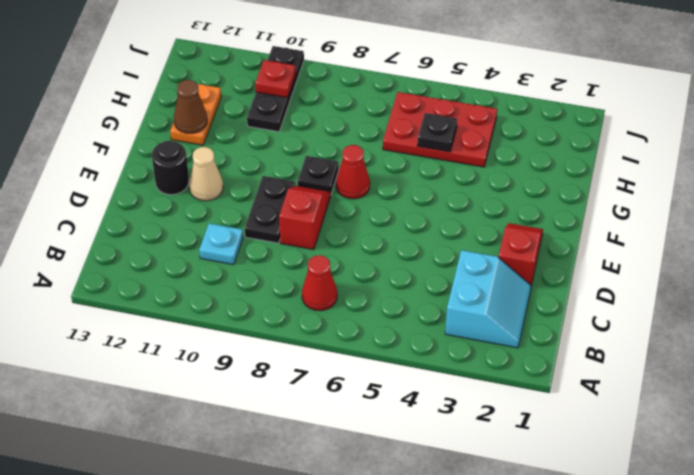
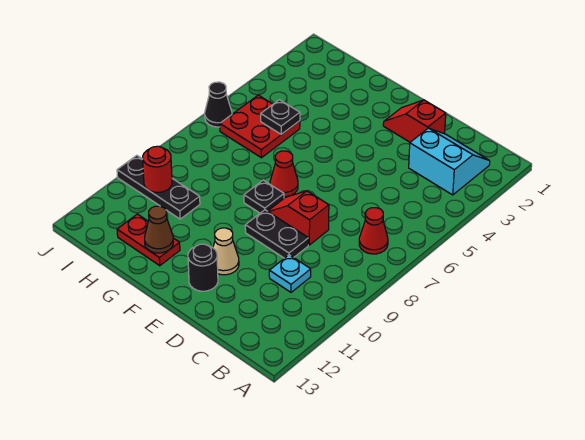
orange plate G12:H12 level 1 -> red plate G12:H12 level 1
red plate H4:I6 level 1 -> red plate H5:I6 level 1
red plate I10 level 2 -> red round brick I10 level 2
none -> black cone J6 level 1

